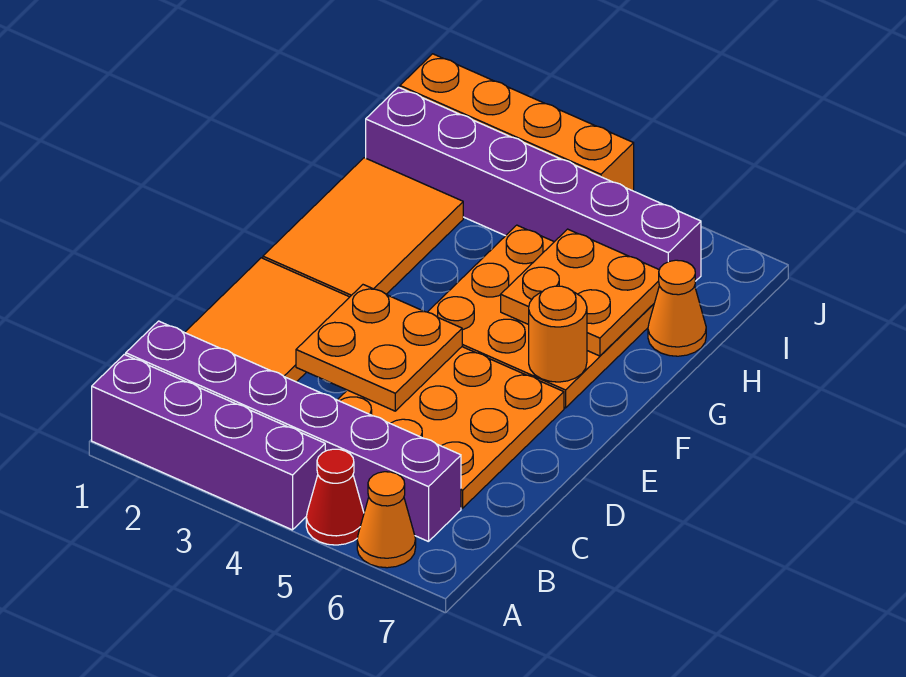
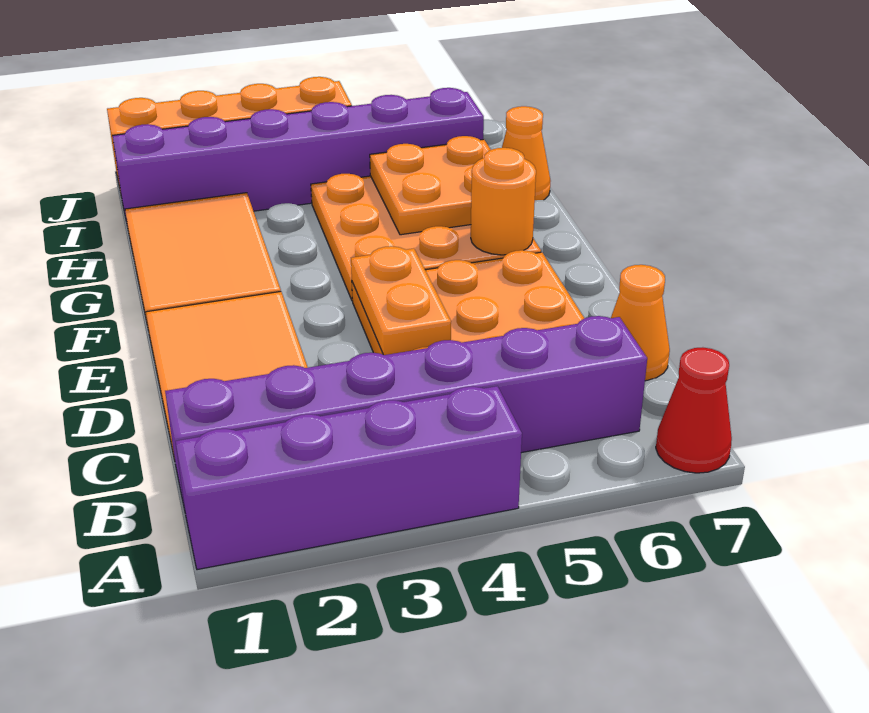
red cone A5 level 1 -> red cone A7 level 1
orange cone A6 level 1 -> orange cone C7 level 1
orange plate D3:E4 level 2 -> orange plate D4:E4 level 2

